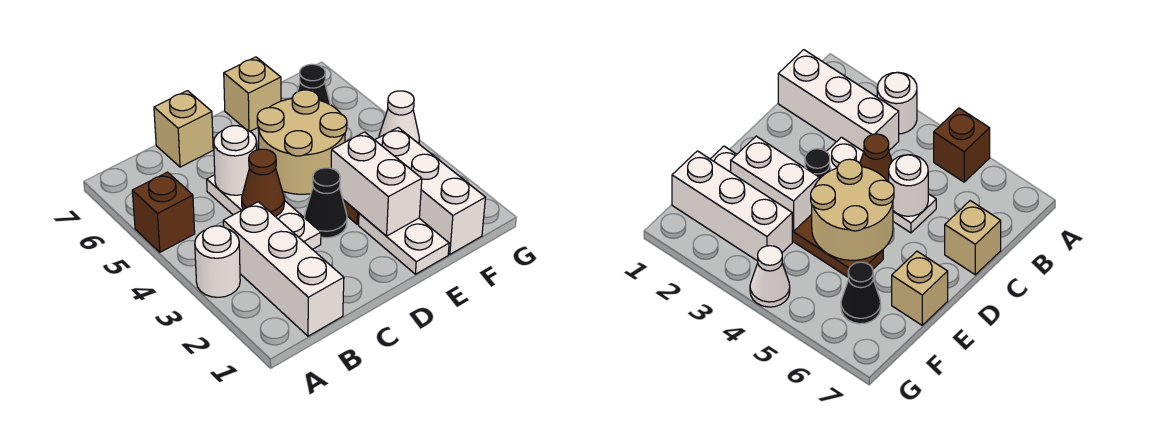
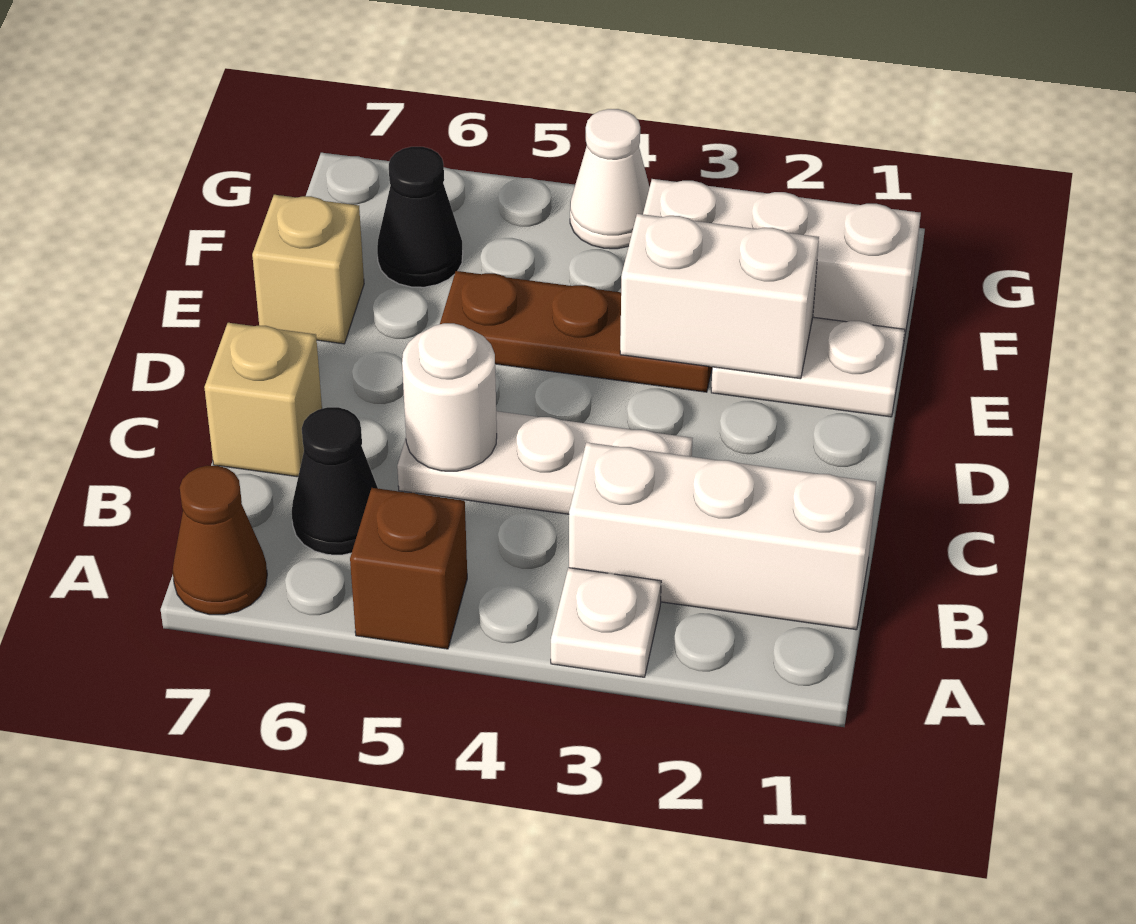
white round brick A3 level 1 -> white plate A3 level 1
brown cone C4 level 2 -> brown cone A7 level 1
black cone D3 level 1 -> black cone B6 level 1
tan round brick D4:E5 level 2 -> none

